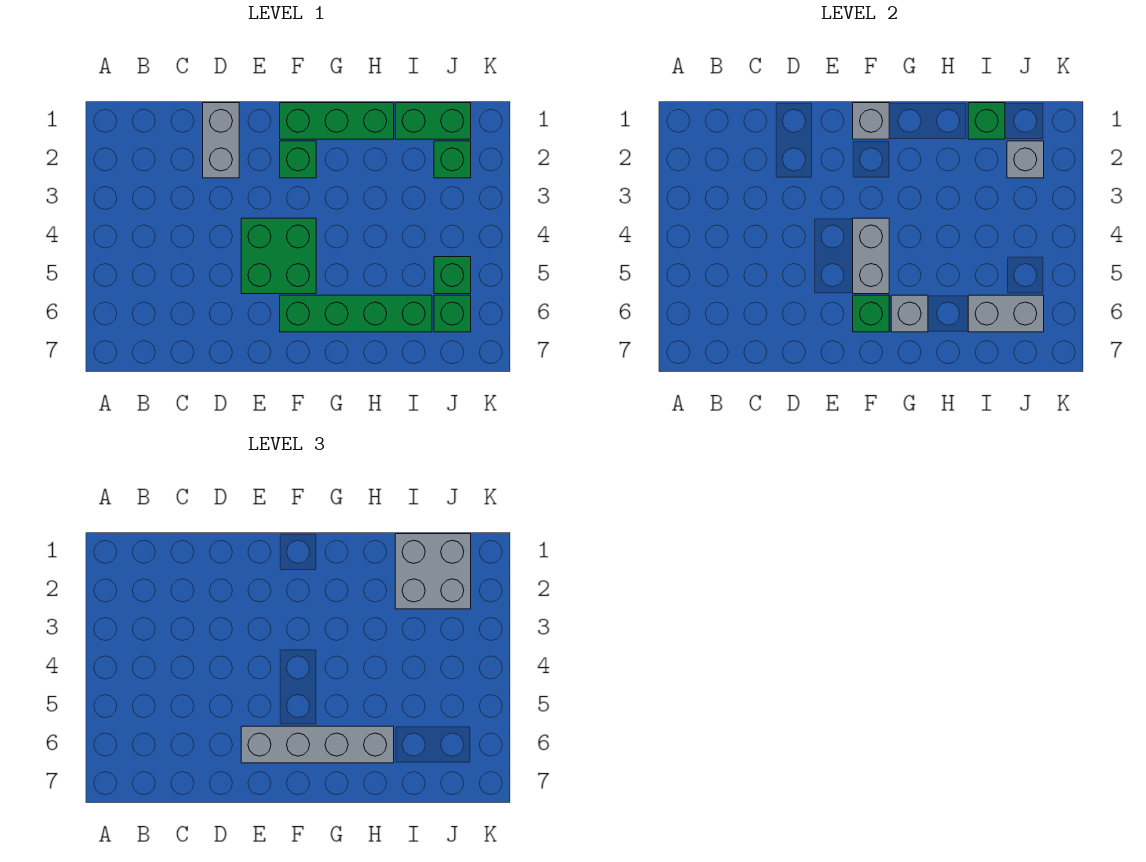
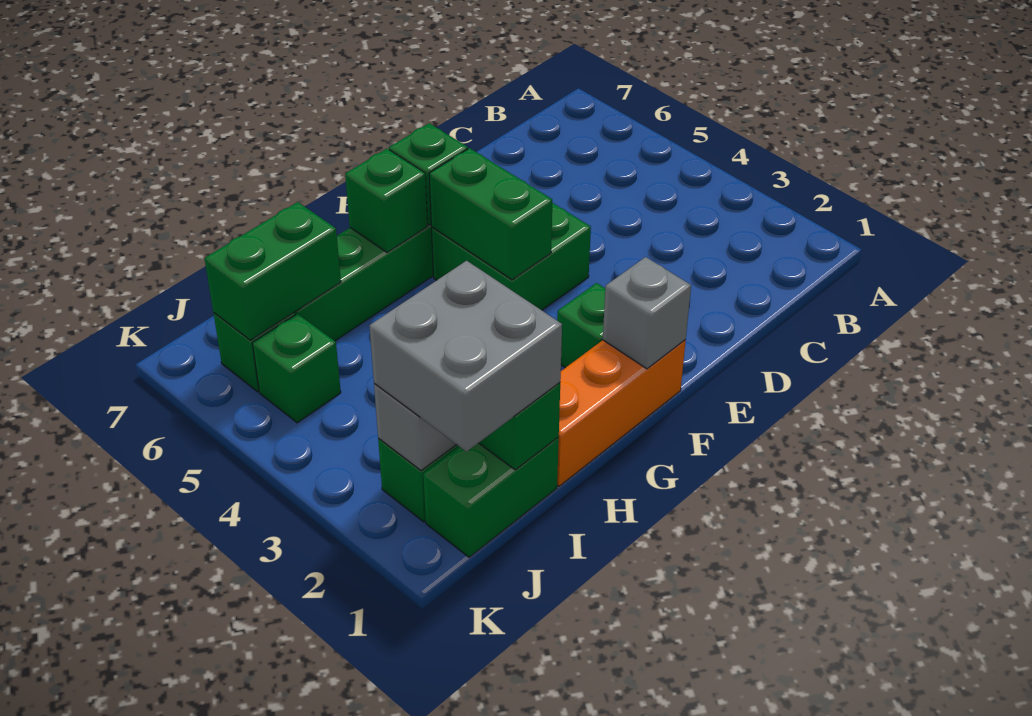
grey brick D1:D2 level 1 -> none
grey brick E6:H6 level 3 -> none
green brick F1:H1 level 1 -> orange brick F1:H1 level 1
grey brick F4:F5 level 2 -> green brick F4:F5 level 2
grey brick G6 level 2 -> green brick G6 level 2
grey brick I6:J6 level 2 -> green brick I6:J6 level 2

